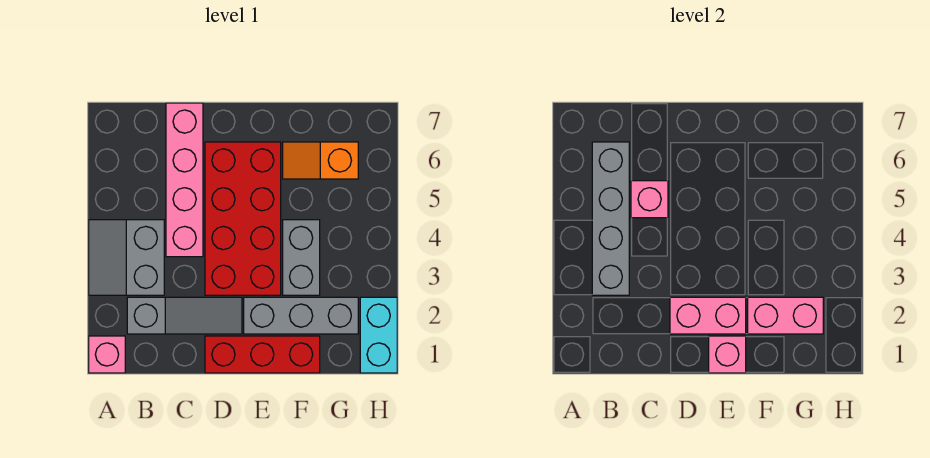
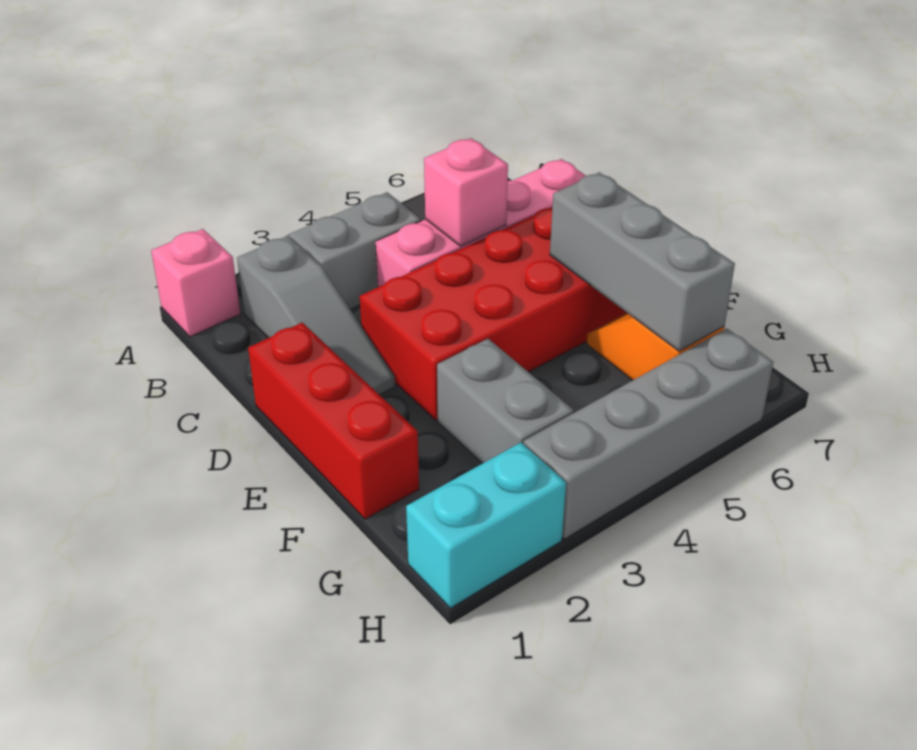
grey brick B3:B6 level 2 -> grey brick H3:H6 level 1
pink brick D2:E2 level 2 -> none
pink brick E1 level 2 -> none
grey brick E2:G2 level 1 -> grey brick E6:G6 level 2
pink brick F2:G2 level 2 -> none
grey brick F3:F4 level 1 -> grey brick F3:G3 level 1

